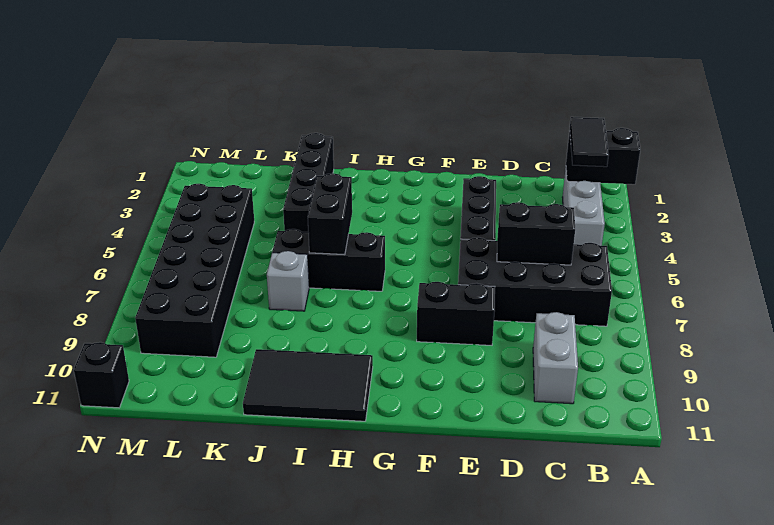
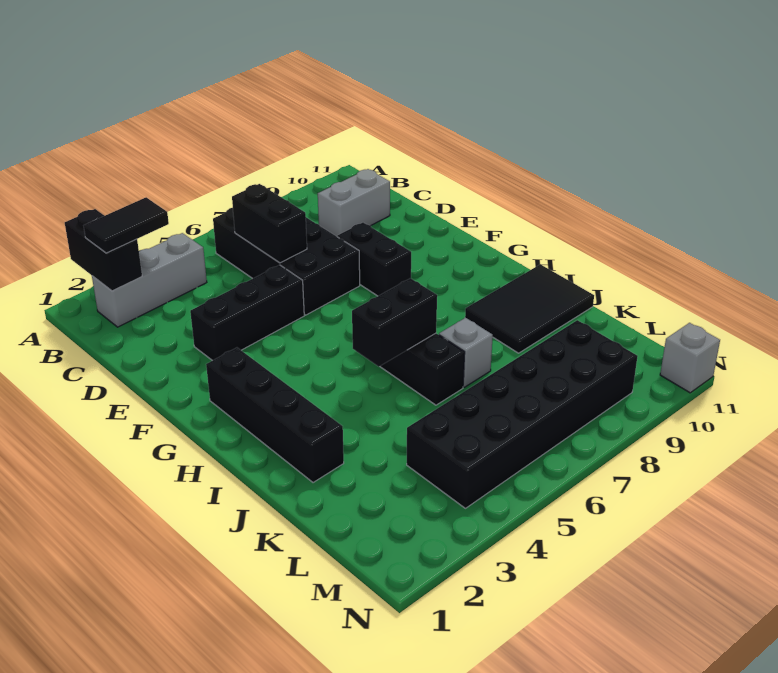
black tile H10:J11 level 1 -> black tile I9:J11 level 1
black brick J1:J4 level 1 -> black brick G2:J2 level 1
black brick N11 level 1 -> grey brick N11 level 1

